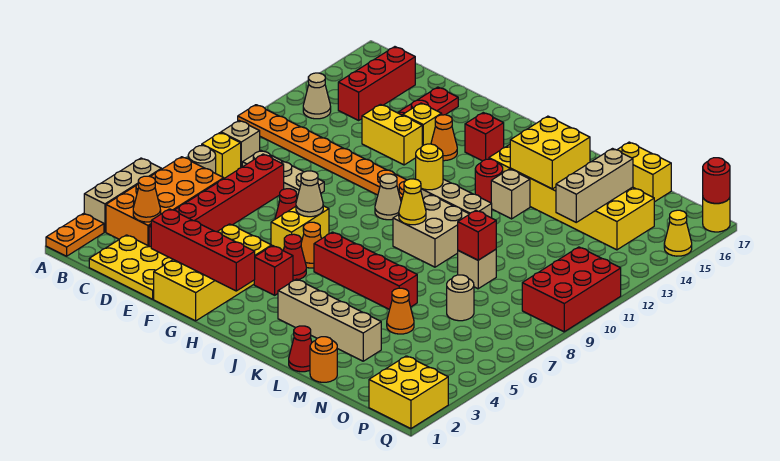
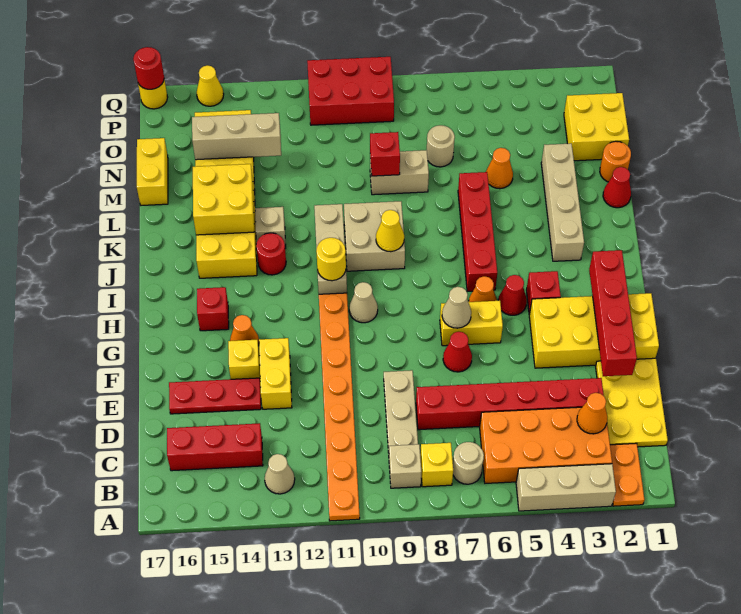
orange plate A1:A2 level 1 -> orange plate A2:B2 level 1
tan brick M9 level 1 -> tan brick M8:M9 level 1
yellow brick P1:Q2 level 1 -> yellow brick N1:O2 level 1

